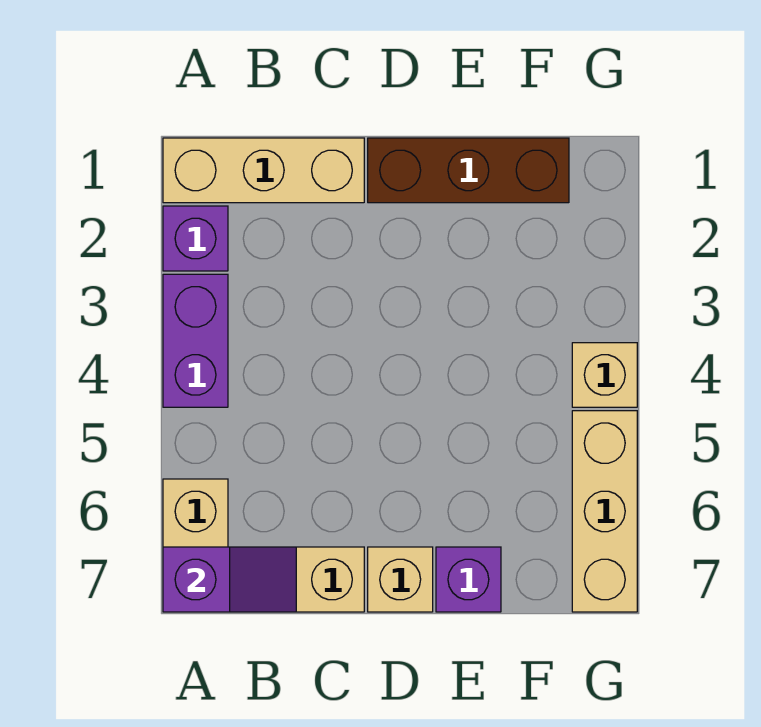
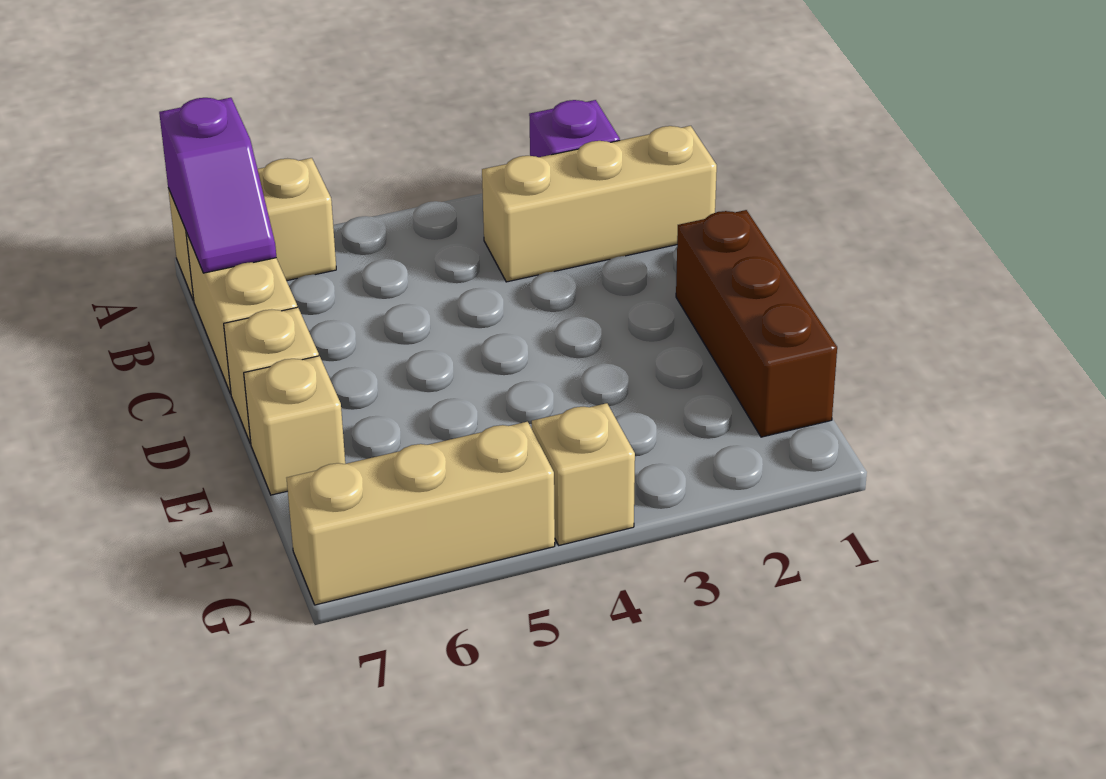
tan brick A1:C1 level 1 -> tan brick B1:B3 level 1
purple brick A3:A4 level 1 -> none
purple brick E7 level 1 -> tan brick E7 level 1

